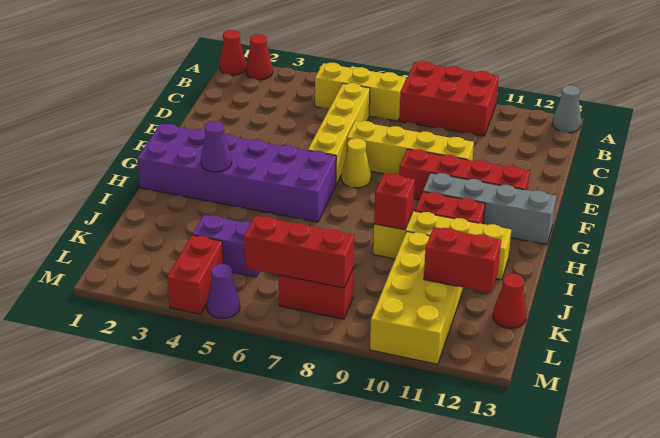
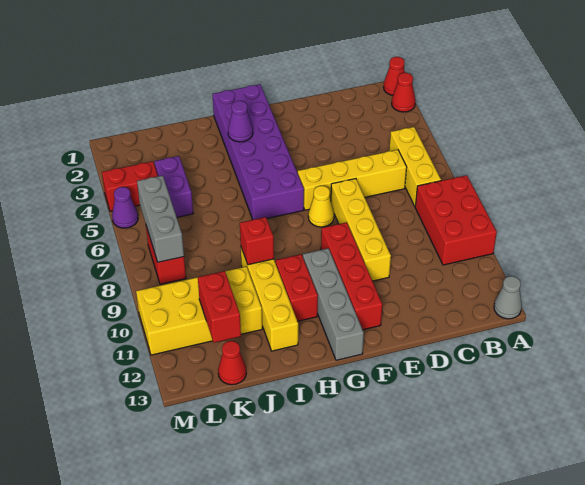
red brick L6:L8 level 2 -> grey brick L6:L8 level 2

